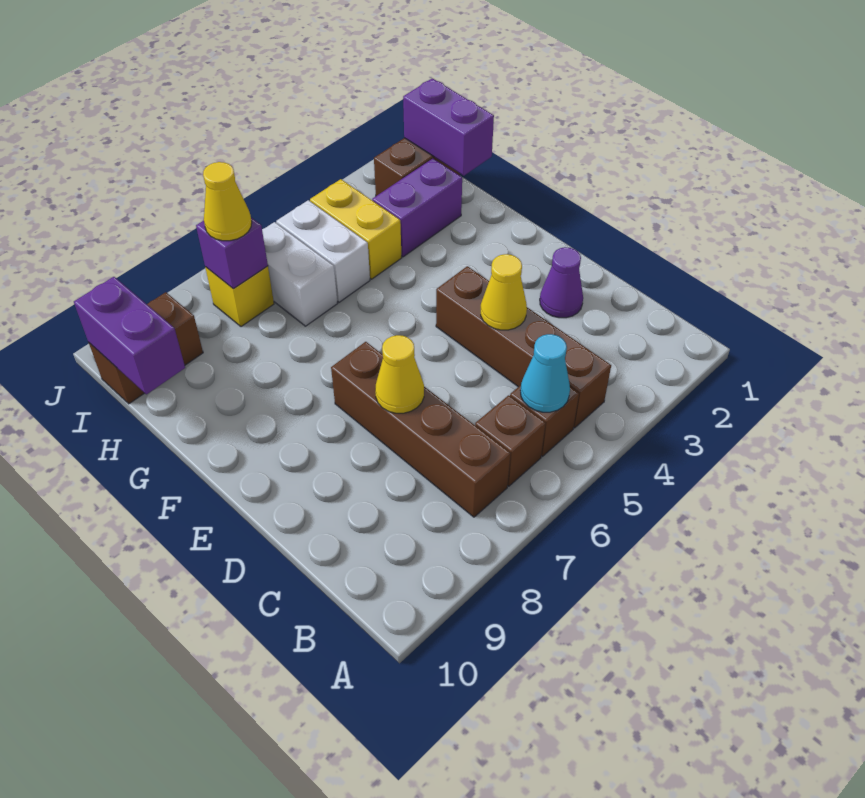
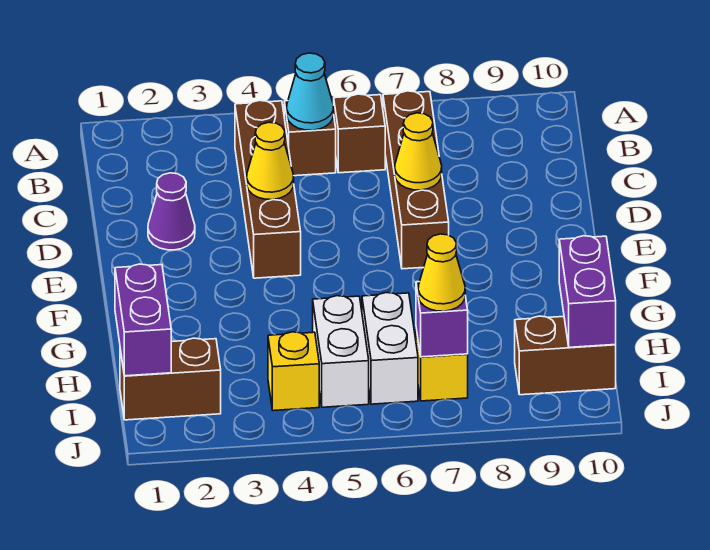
purple brick H2:H3 level 1 -> none
yellow brick H4:I4 level 1 -> yellow brick I4 level 1

